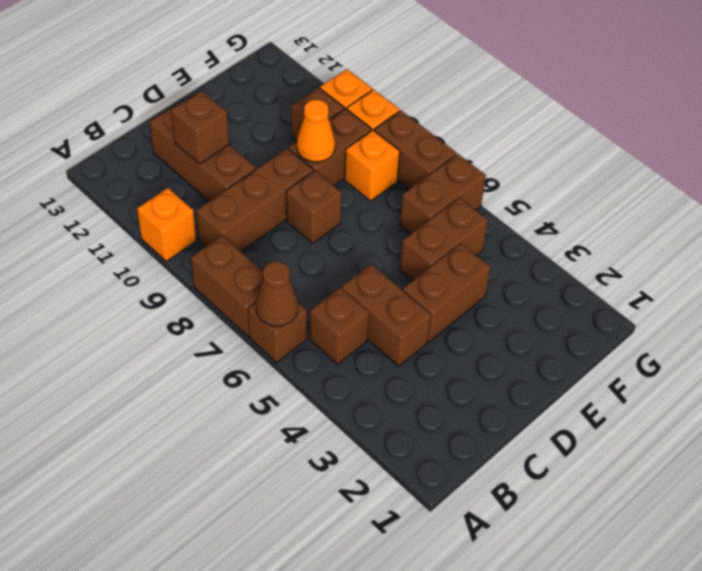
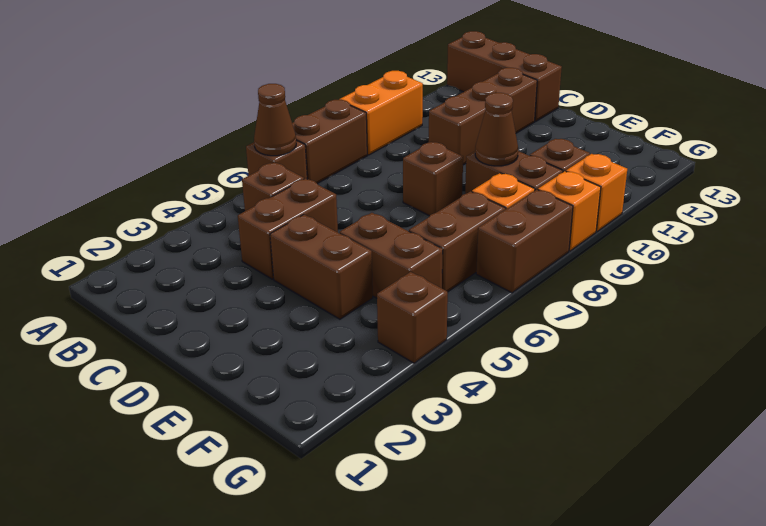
orange brick A10 level 1 -> orange brick A9:A10 level 1
brown brick B9:D9 level 1 -> brown brick A13:C13 level 1
brown brick C11 level 2 -> brown brick G4 level 1
orange cone E9 level 2 -> brown cone E9 level 2
brown brick F6:G6 level 1 -> brown brick F6:F7 level 1

